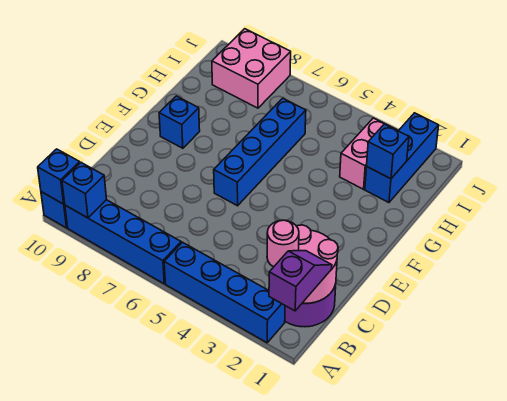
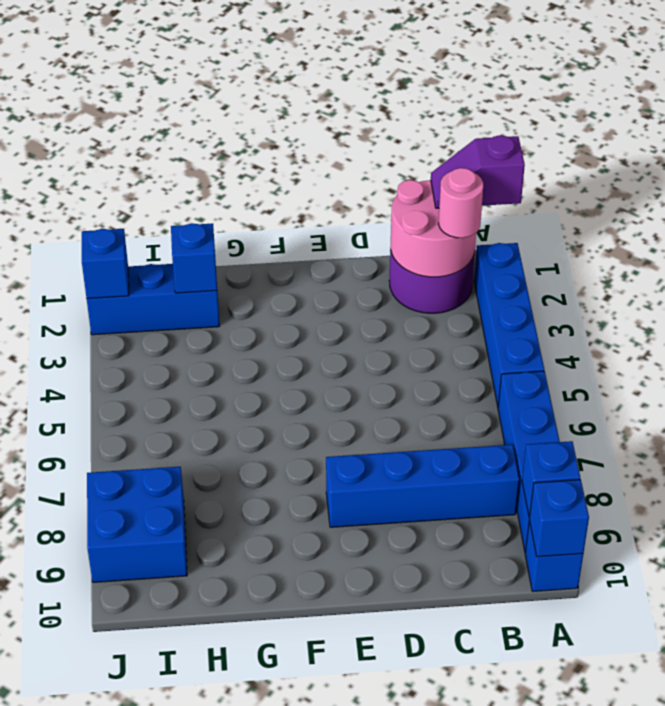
blue brick E6:H6 level 1 -> blue brick B8:E8 level 1
blue brick F9 level 1 -> blue brick J2 level 2
pink brick H3:I3 level 1 -> none
pink brick I8:J9 level 1 -> blue brick I8:J9 level 1

